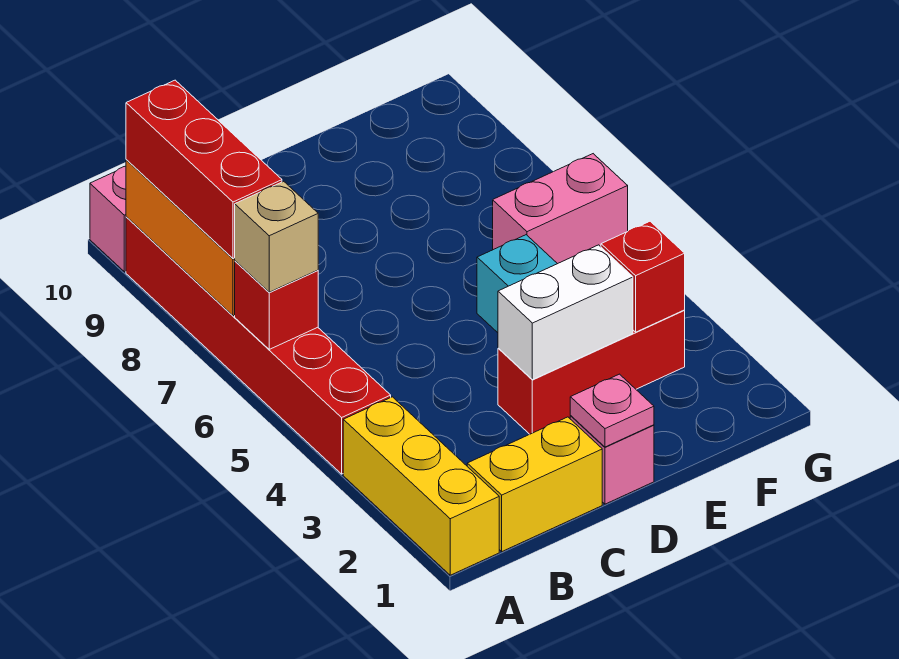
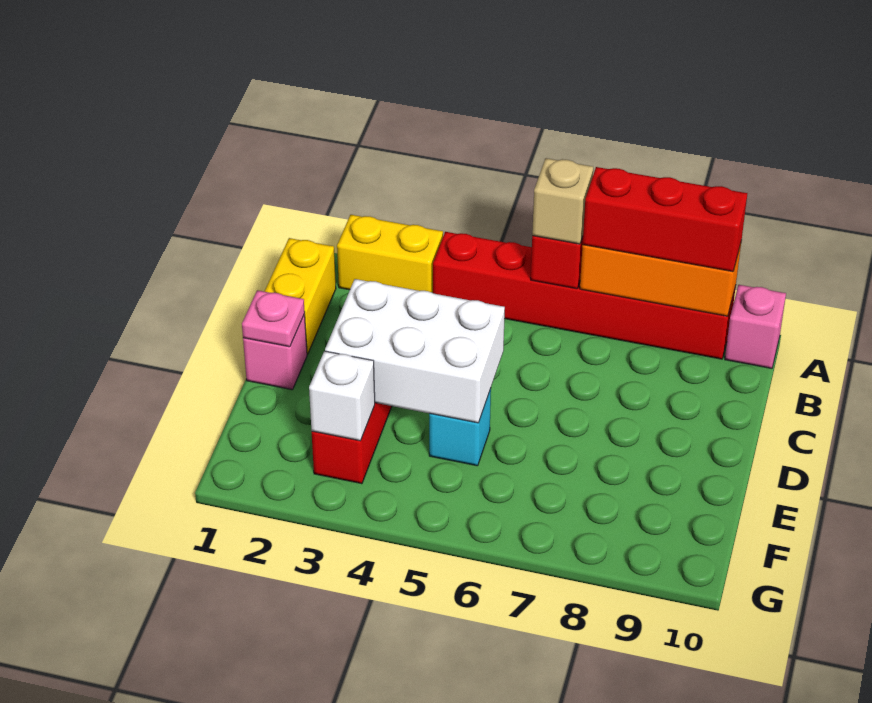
yellow brick A1:A3 level 1 -> yellow brick A2:A3 level 1
white brick D3:E3 level 2 -> white brick D3:E5 level 2
red brick F3 level 2 -> white brick F3 level 2
pink brick F6:G6 level 1 -> none

